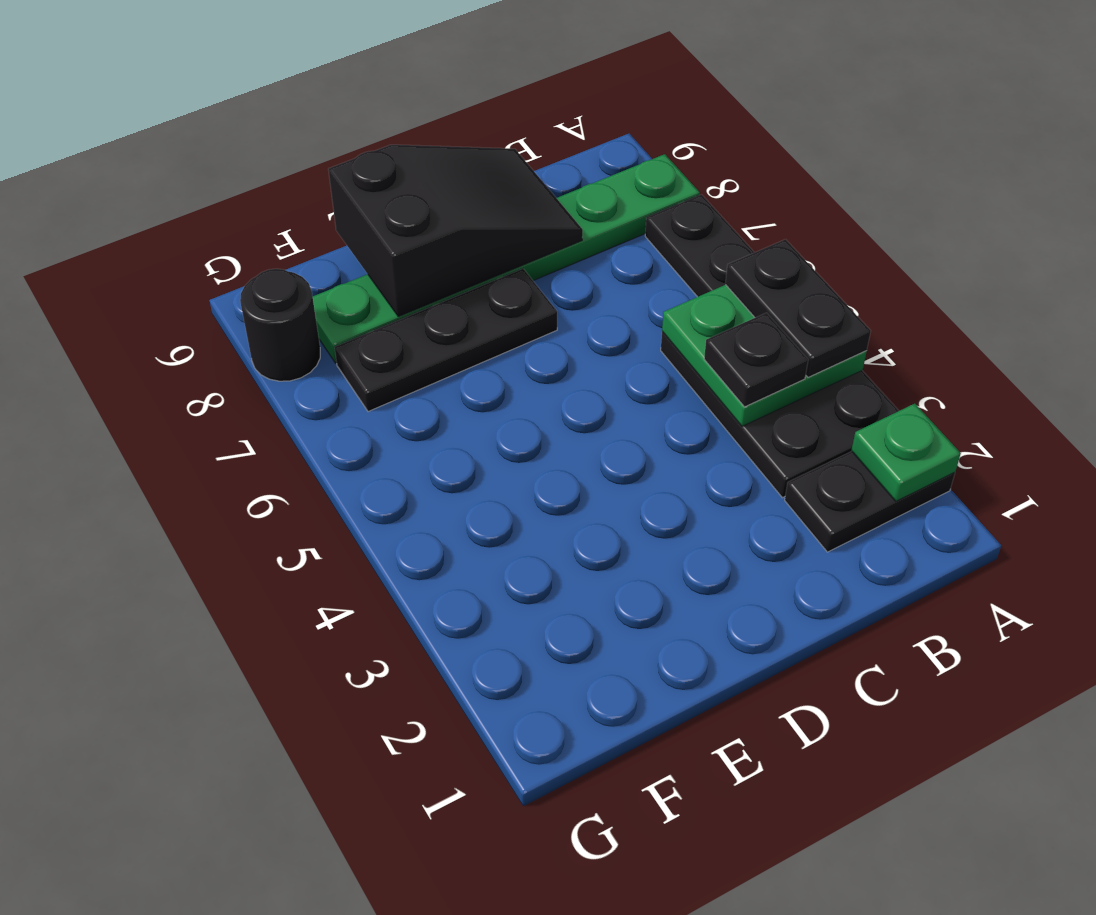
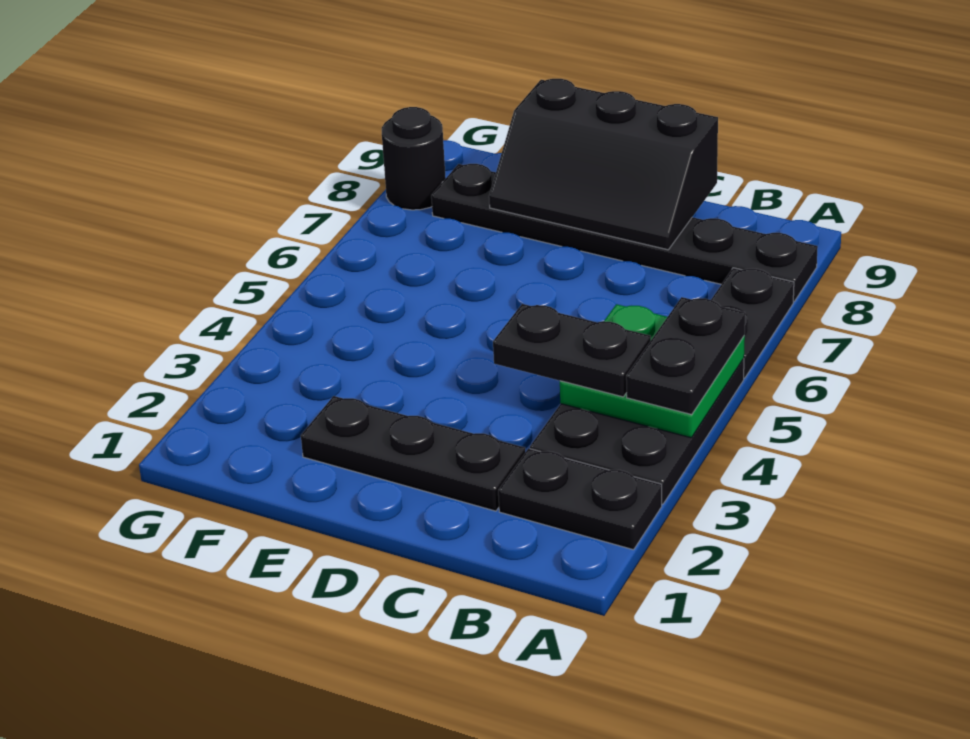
green plate A2 level 2 -> none
green plate A8:F8 level 1 -> black plate A8:F8 level 1
black plate B4 level 3 -> black plate B4:C4 level 3
black slope C8:E9 level 2 top E -> black slope C8:E9 level 2 top 9
black plate D7:F7 level 1 -> black plate C2:E2 level 1

